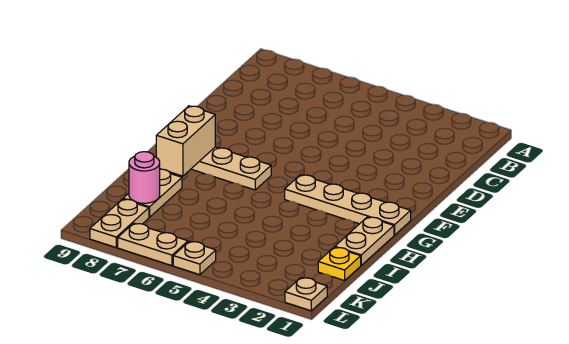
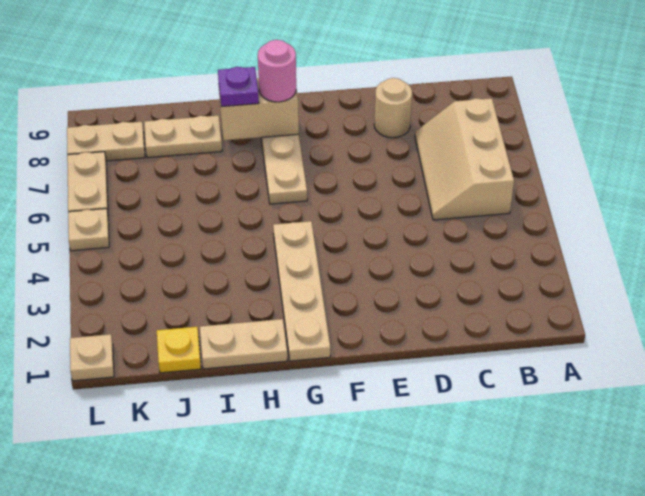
none -> tan slope B5:C7 level 1 top B
none -> tan round brick D8 level 1
none -> purple plate H8 level 3
pink round brick J8 level 2 -> pink round brick G8 level 3

